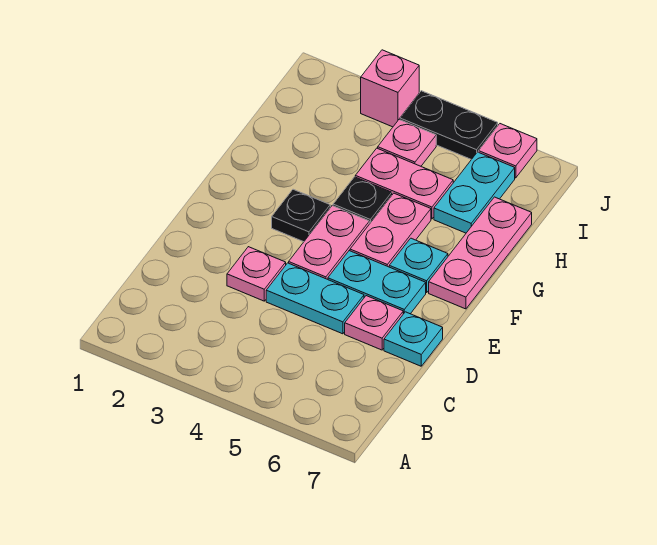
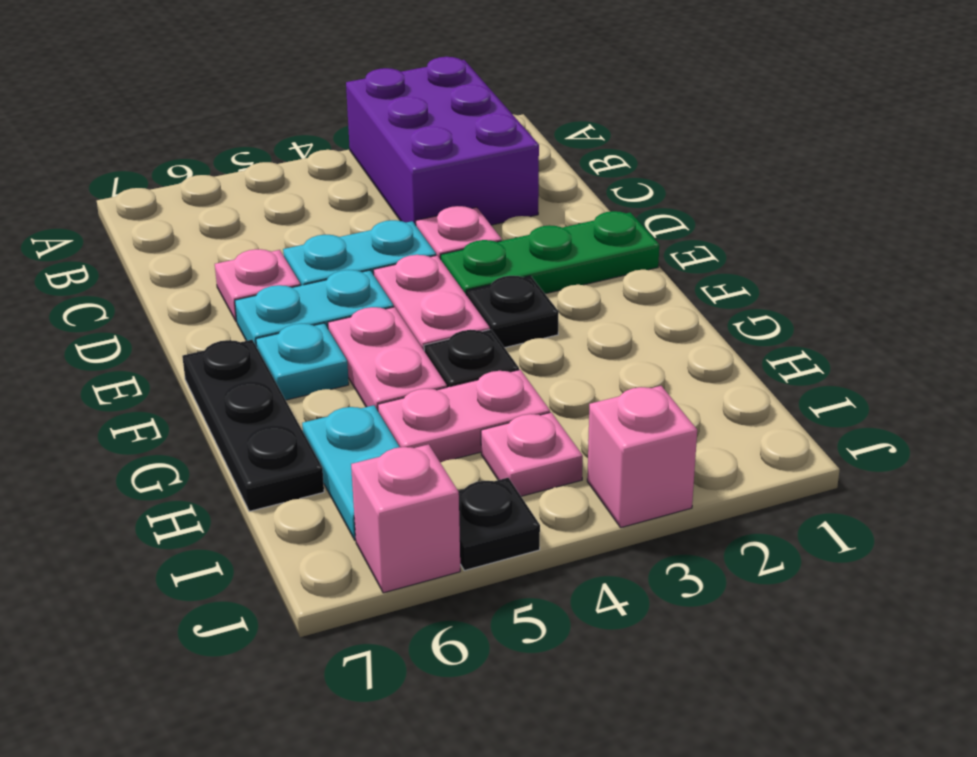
none -> purple brick A2:C3 level 1
cyan plate D7 level 1 -> none
none -> green plate E1:E3 level 1
pink plate F7:H7 level 1 -> black plate F7:H7 level 1
black plate J4:J5 level 1 -> black plate J5 level 1
pink plate J6 level 1 -> pink brick J6 level 1

